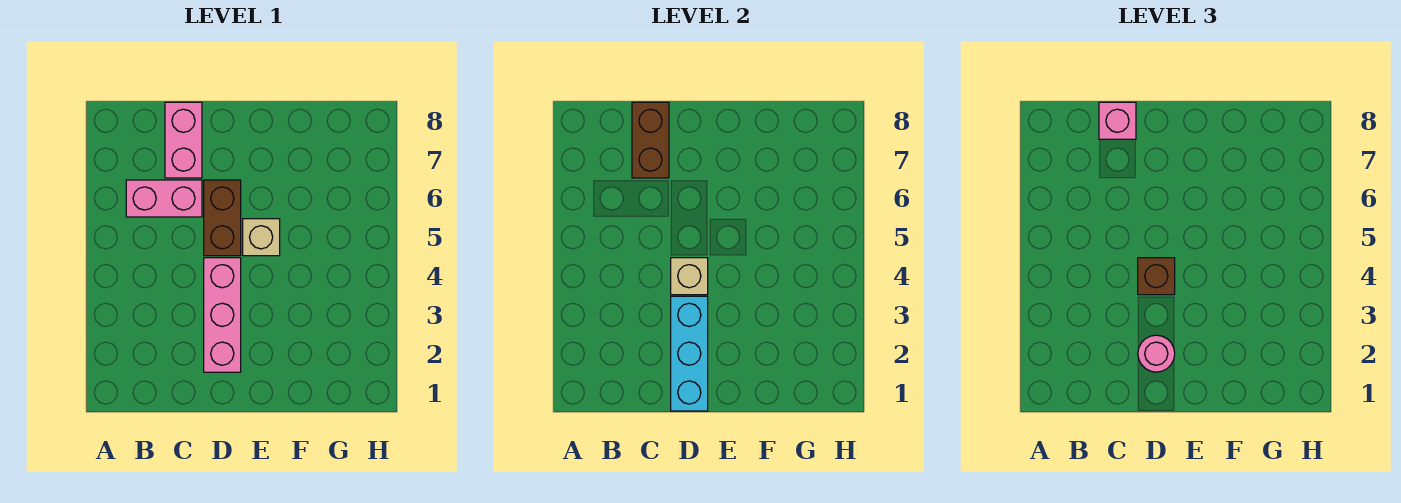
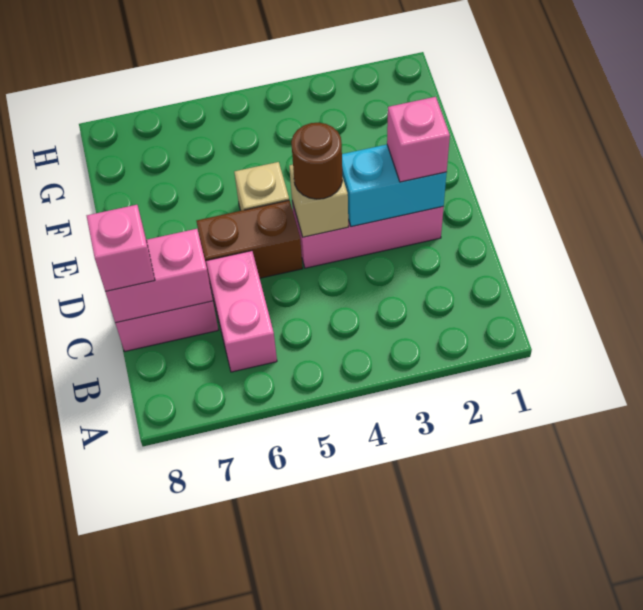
brown brick C7:C8 level 2 -> pink brick C7:C8 level 2
cyan brick D1:D3 level 2 -> cyan brick D2:D3 level 2
pink round brick D2 level 3 -> pink brick D2 level 3
brown brick D4 level 3 -> brown round brick D4 level 3

